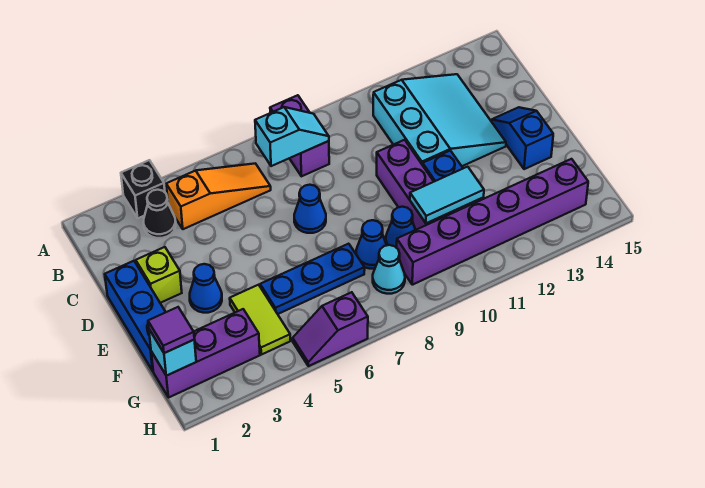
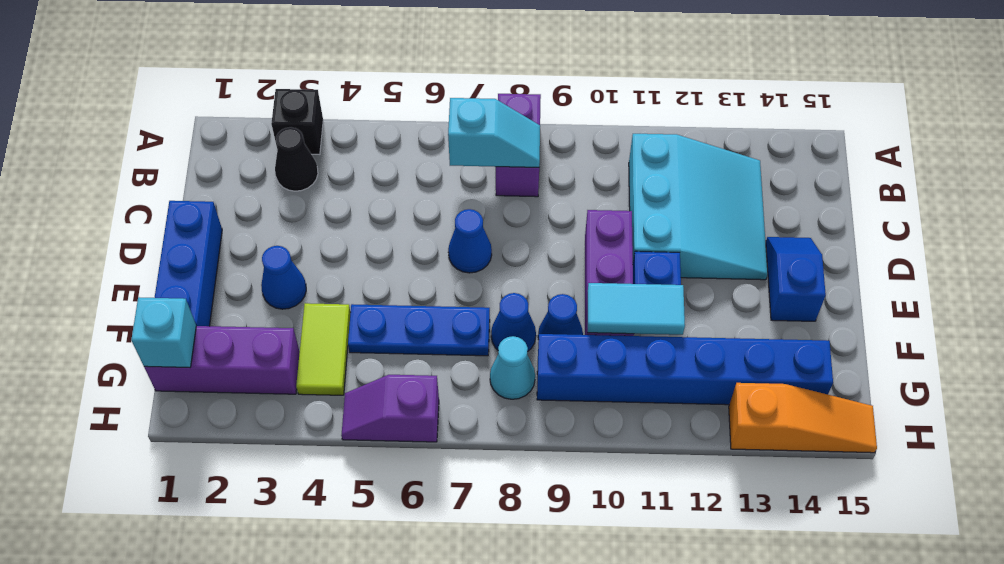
orange slope B4:B6 level 1 top 4 -> orange slope H13:H15 level 1 top 13
lime brick D2 level 1 -> none
purple tile G1 level 3 -> none
purple brick G9:G14 level 1 -> blue brick G9:G14 level 1

